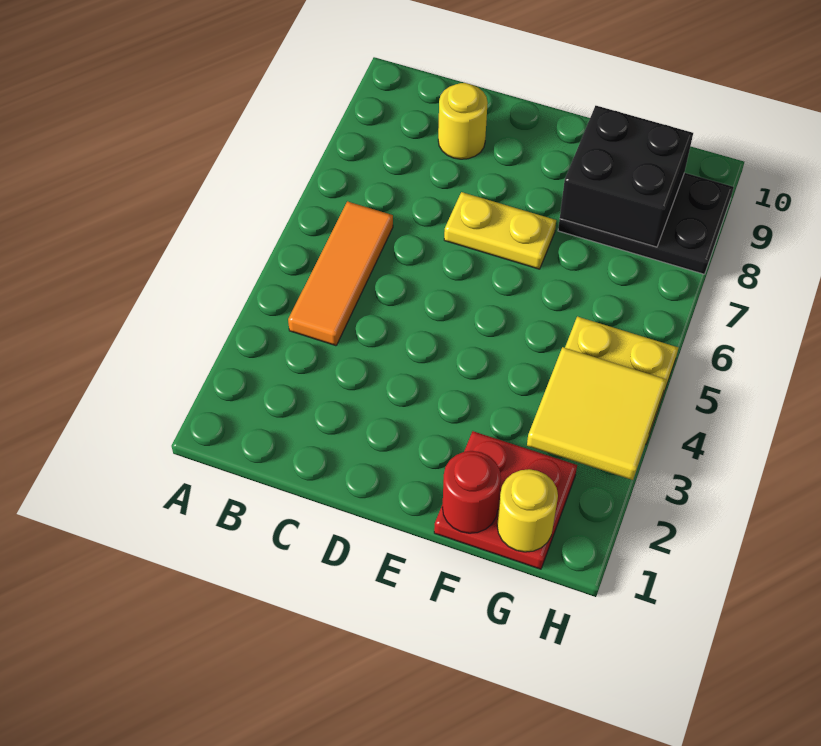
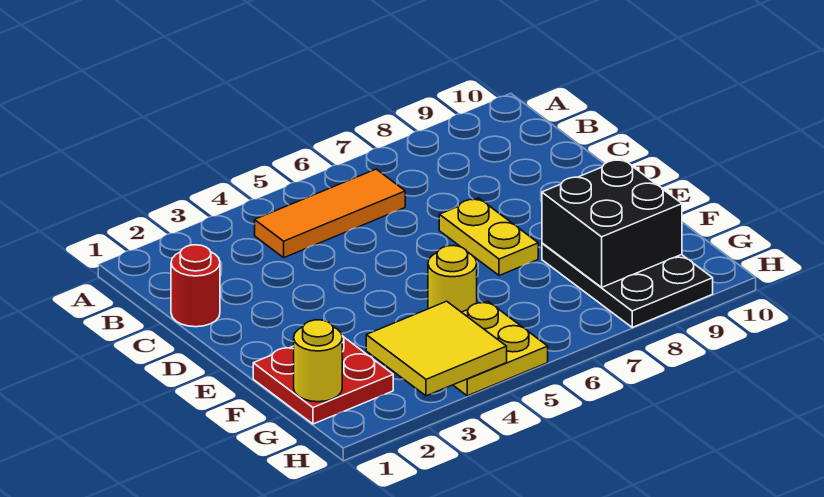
yellow round brick C9 level 1 -> yellow round brick F5 level 1
red round brick F1 level 2 -> red round brick C1 level 1

